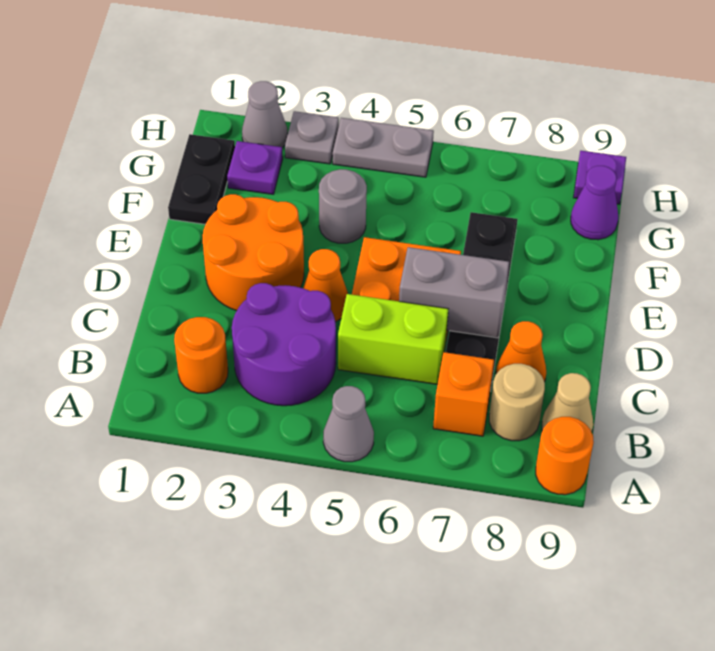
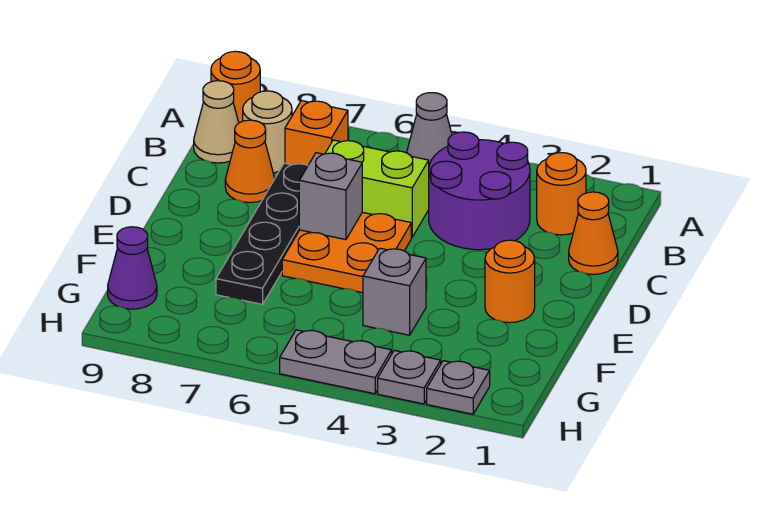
orange round brick D2:E3 level 1 -> orange round brick E2 level 1
orange cone D4 level 1 -> orange cone C1 level 1
grey brick D6:D7 level 2 -> grey brick D6 level 2
black plate F1:G1 level 1 -> none
grey round brick F4 level 1 -> grey brick F4 level 1
purple plate G2 level 1 -> none
grey cone H2 level 1 -> grey plate H2 level 1
purple plate H9 level 1 -> none

